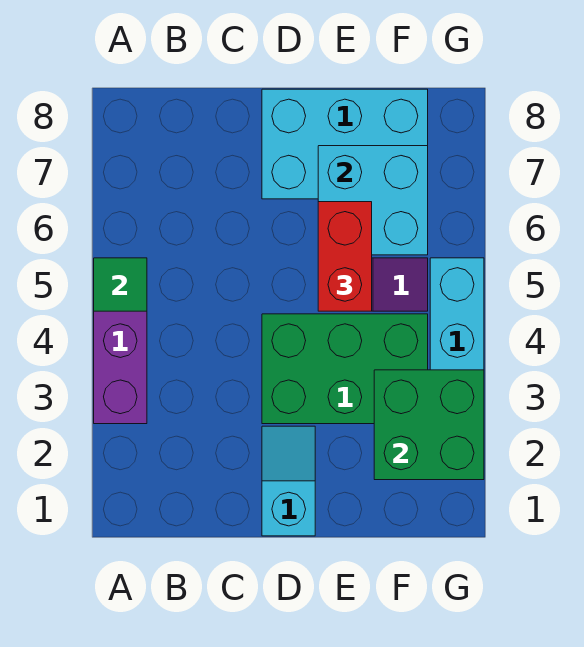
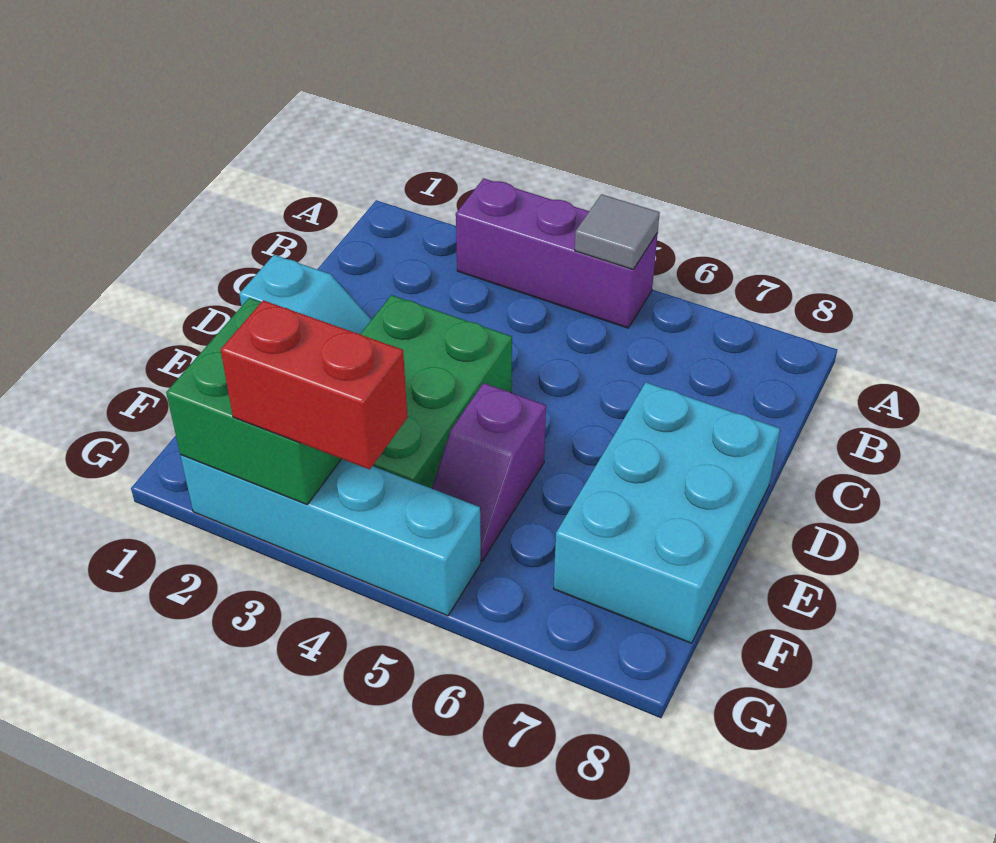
green tile A5 level 2 -> grey tile A5 level 2
red brick E5:E6 level 3 -> red brick G3:G4 level 3
cyan brick E6:F7 level 2 -> none

